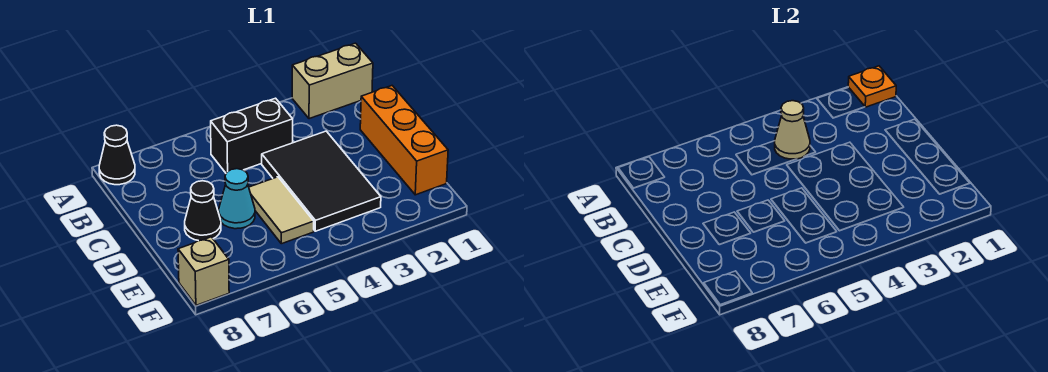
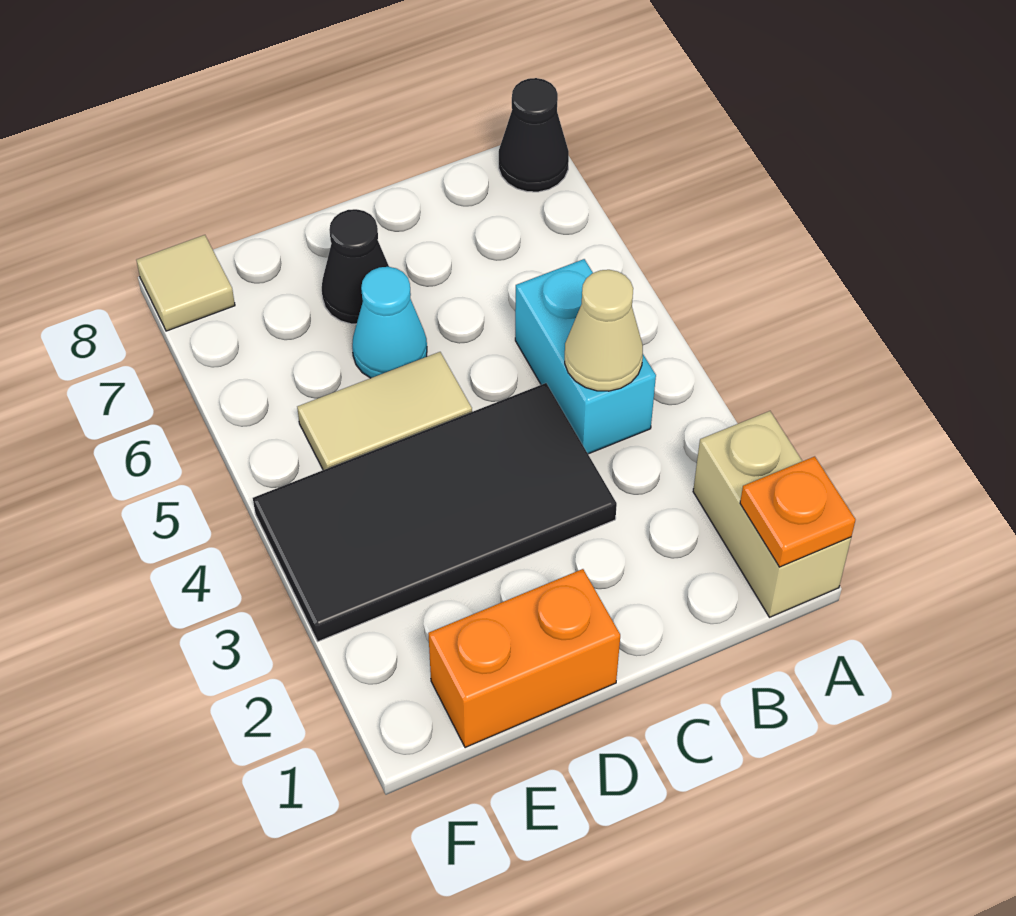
black brick B4:B5 level 1 -> cyan brick B4:B5 level 1
orange brick C1:E1 level 1 -> orange brick D1:E1 level 1
black tile C3:E4 level 1 -> black tile C3:F4 level 1
tan brick F8 level 1 -> tan tile F8 level 1

